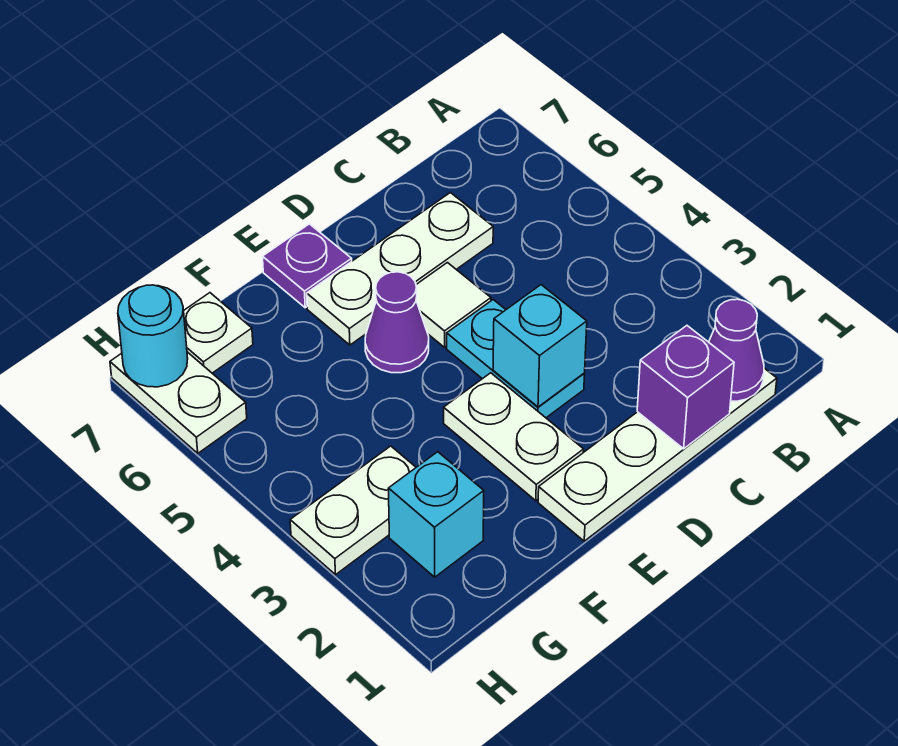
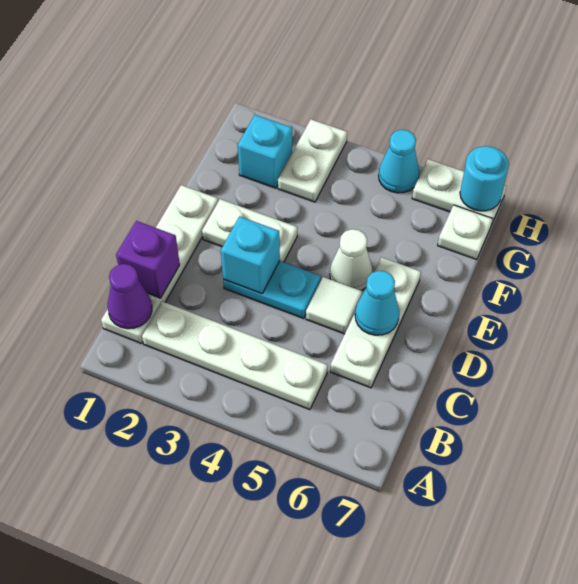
none -> white plate B2:B5 level 1
none -> cyan cone D6 level 2
purple cone E5 level 1 -> white cone E5 level 1
purple plate E7 level 1 -> none
none -> cyan cone H5 level 1

